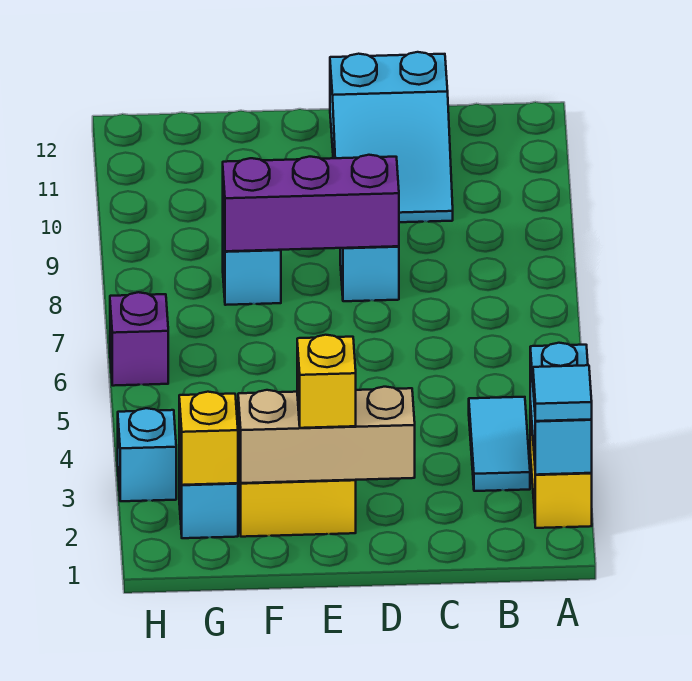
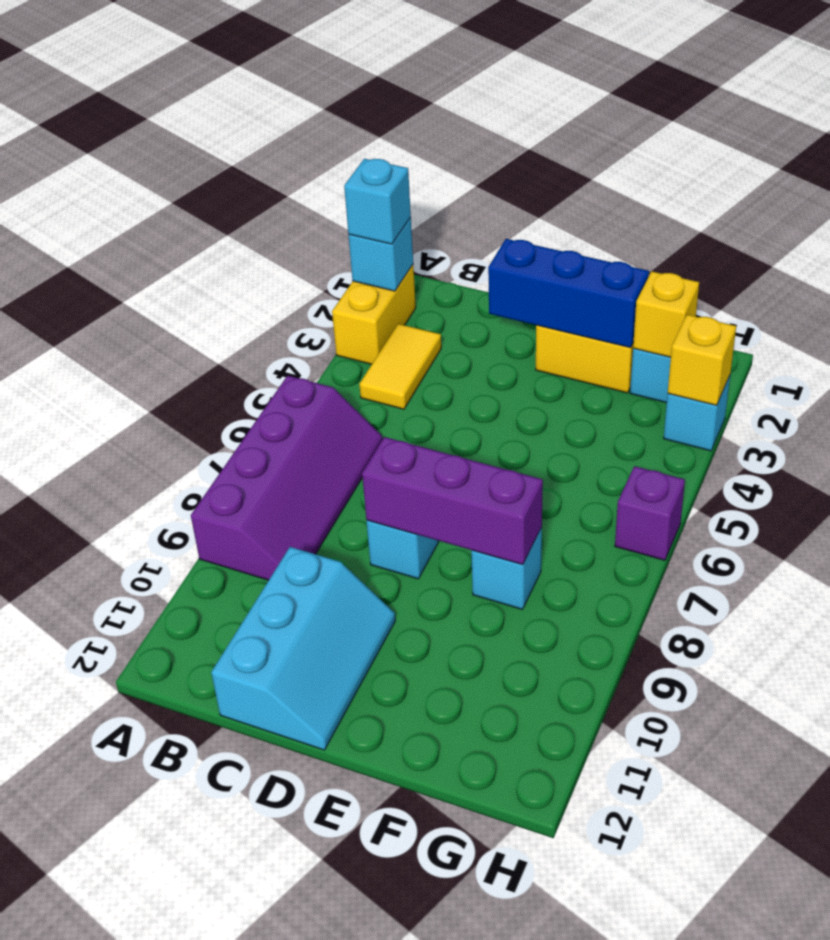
cyan brick A2:A3 level 2 -> cyan brick A2 level 2
cyan tile A2 level 3 -> cyan brick A2 level 3
none -> purple slope A6:B9 level 1 top A
cyan tile B3:B4 level 1 -> yellow tile B3:B4 level 1
cyan slope C10:D12 level 1 top 12 -> cyan slope C10:D12 level 1 top C
tan brick D2:F2 level 2 -> blue brick D2:F2 level 2
yellow brick E2 level 3 -> yellow brick H3 level 2

